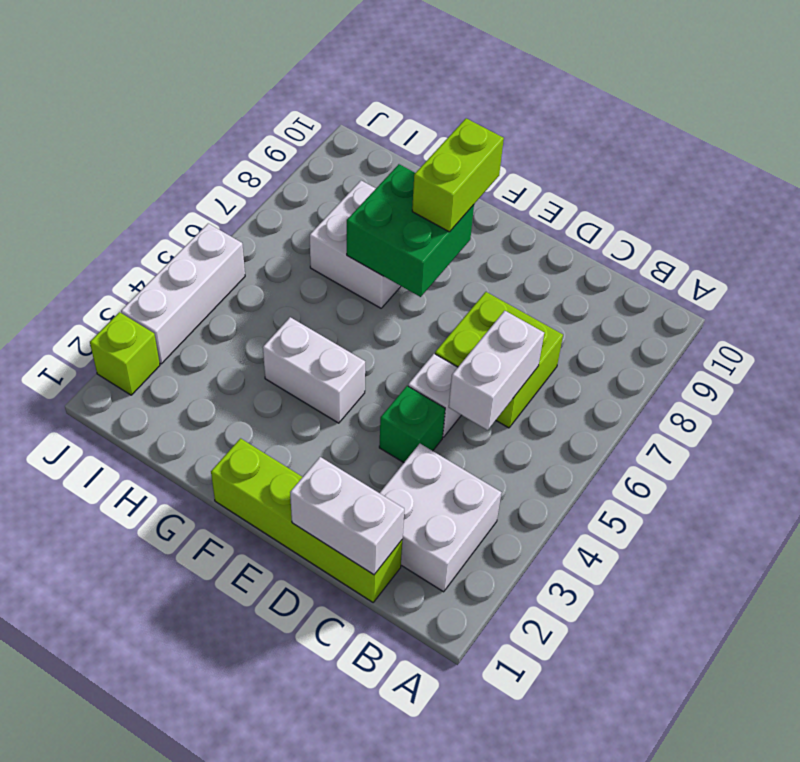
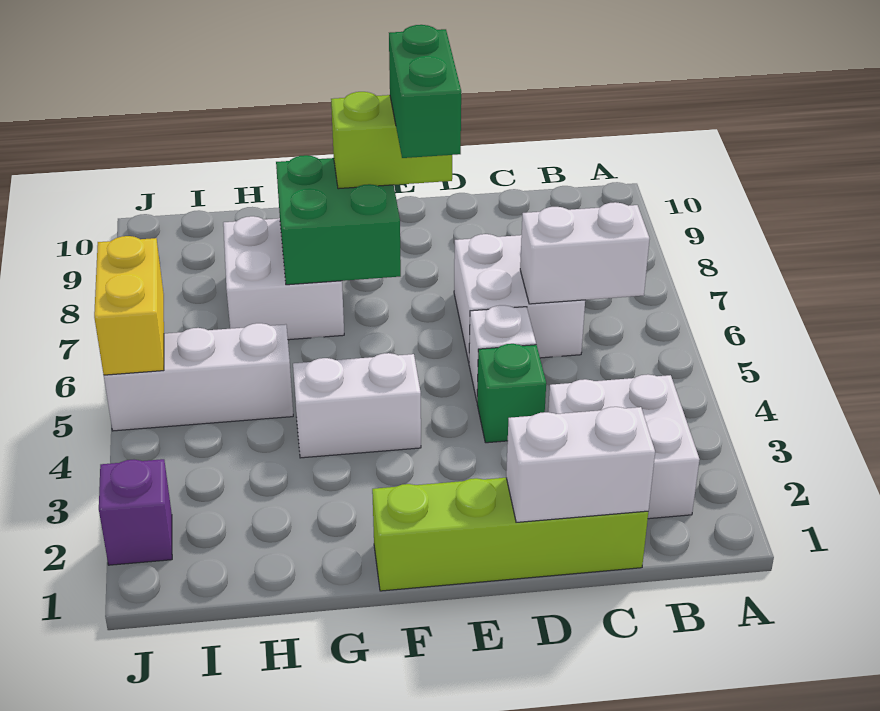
white brick C5:C6 level 2 -> white brick B6:C6 level 2
lime brick C6:D7 level 1 -> white brick C6:D7 level 1
none -> green brick E7:E8 level 4
lime brick F8:F9 level 3 -> lime brick E8:F8 level 3
lime brick J2 level 1 -> purple brick J2 level 1
white brick J3:J5 level 1 -> white brick H5:J5 level 1
none -> yellow brick J5:J6 level 2

